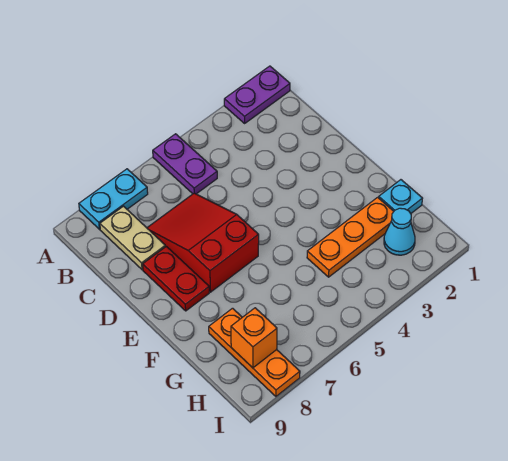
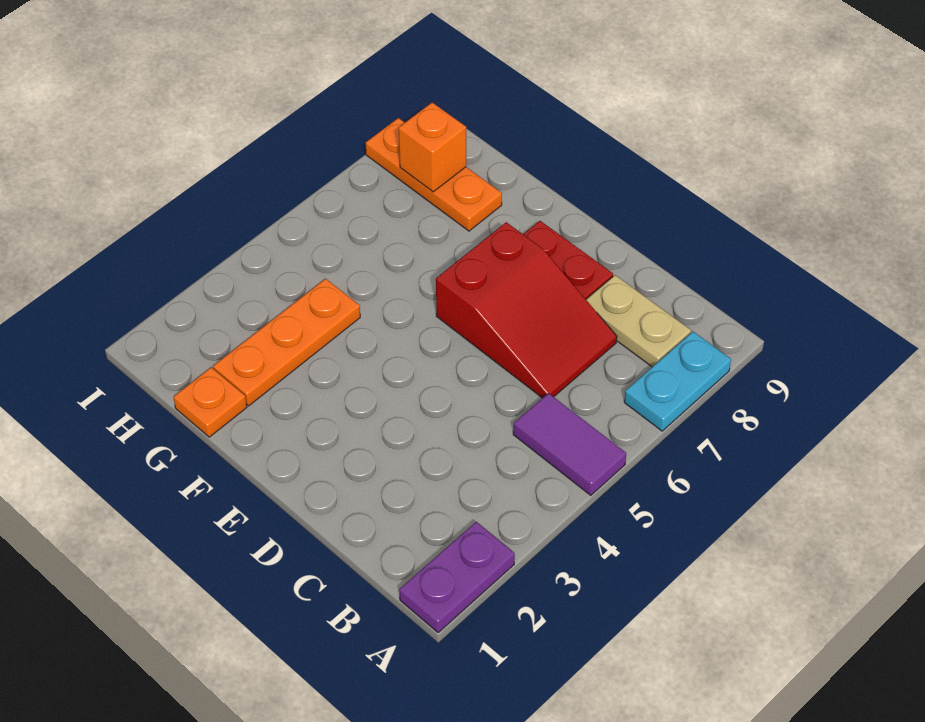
purple plate A5:B5 level 1 -> purple tile A5:B5 level 1
cyan plate G1 level 1 -> orange plate G1 level 1
cyan cone H2 level 1 -> none

